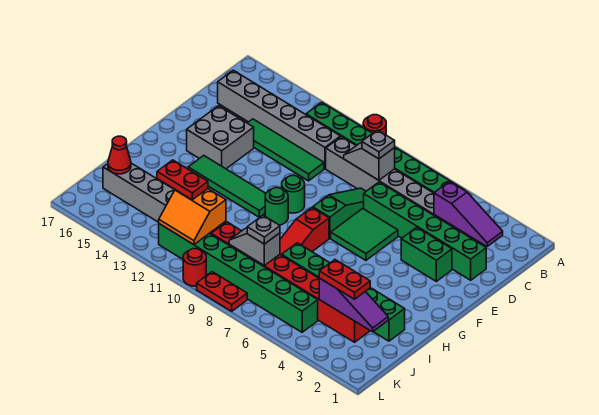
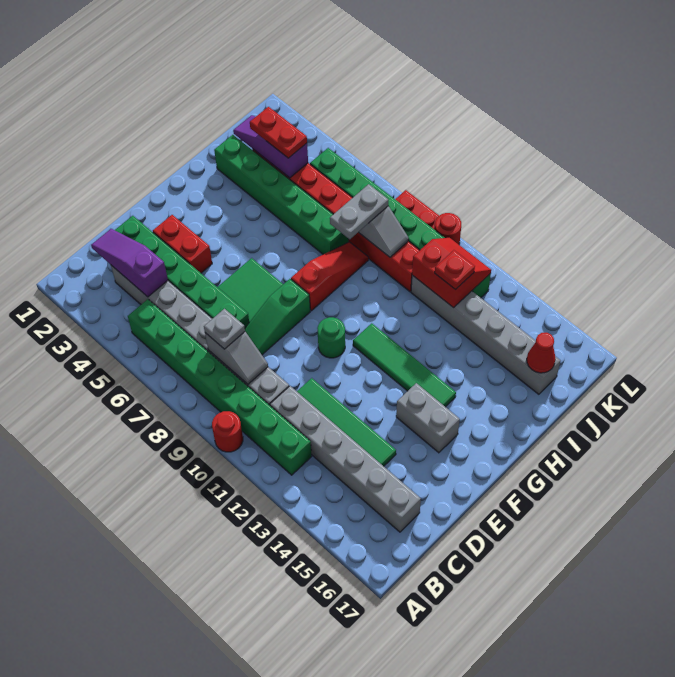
green brick E3:E4 level 1 -> red brick E3:E4 level 1
grey brick E14:F15 level 1 -> grey brick F14:F15 level 1
green round brick G10 level 1 -> none
grey plate J8 level 3 -> grey plate I8:J8 level 3
orange slope J11:K12 level 2 top J -> red slope J11:K12 level 2 top J
red plate J12:J13 level 3 -> red plate J12 level 3

